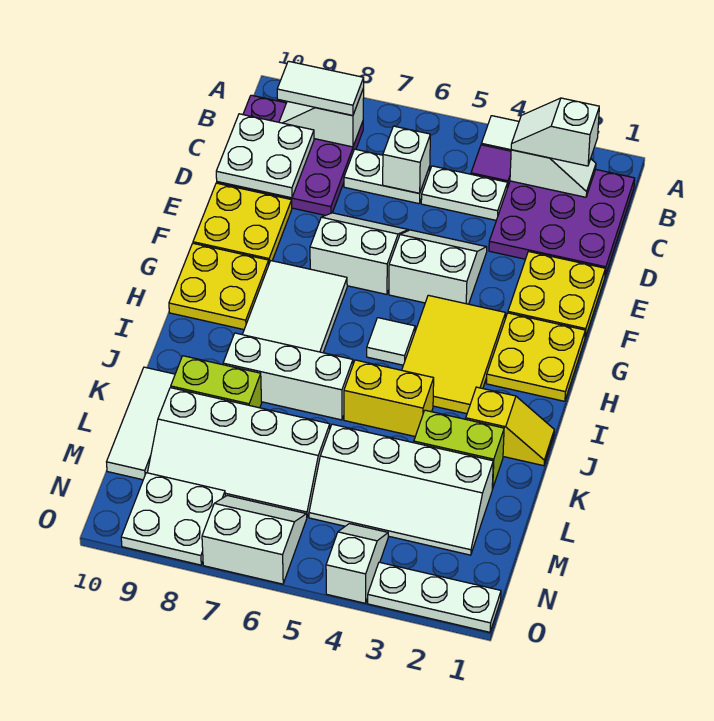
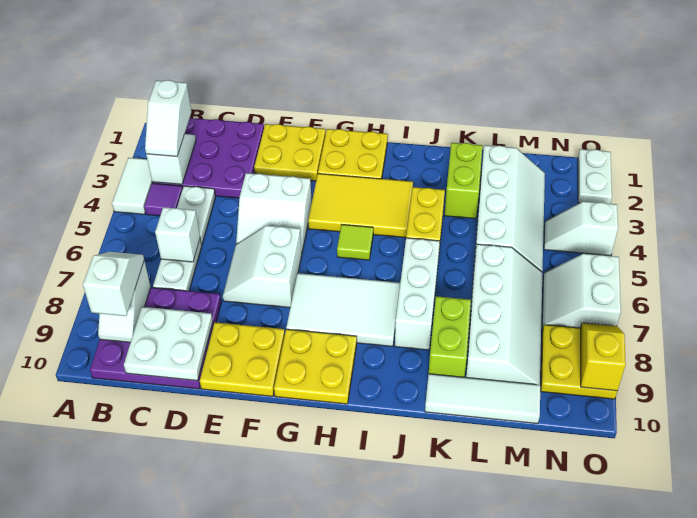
white tile B8:B9 level 3 -> white slope B8:B9 level 3 top 9
white slope E4:F5 level 1 top F -> white slope E4:F5 level 1 top 4
white tile H5 level 1 -> lime tile H5 level 1
yellow slope J1:J2 level 1 top 2 -> yellow slope O8:O9 level 2 top 9
white plate N8:O9 level 1 -> yellow plate N8:O9 level 1
white plate O1:O3 level 1 -> white plate O1:O2 level 1

